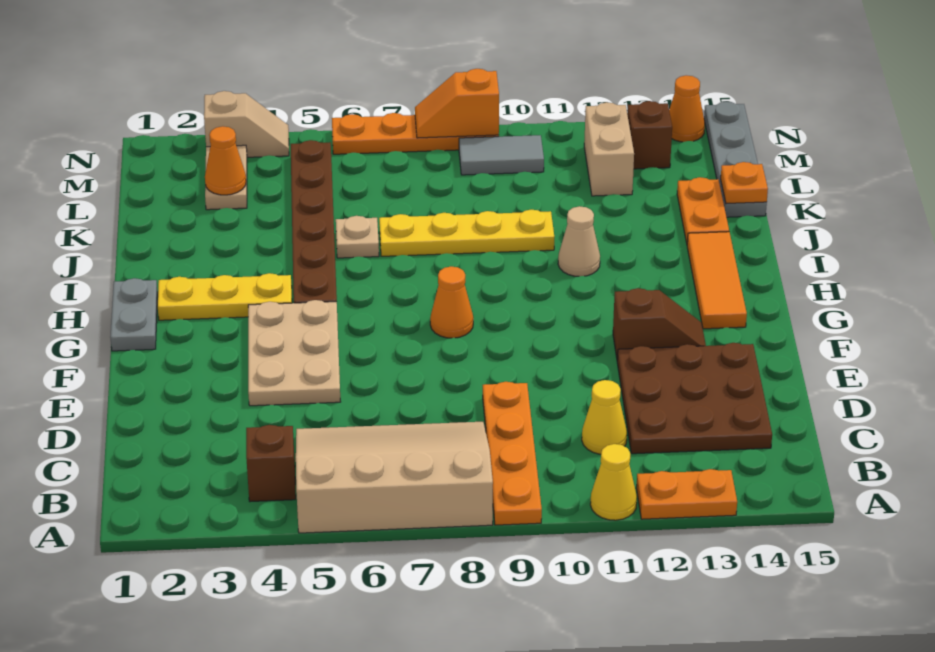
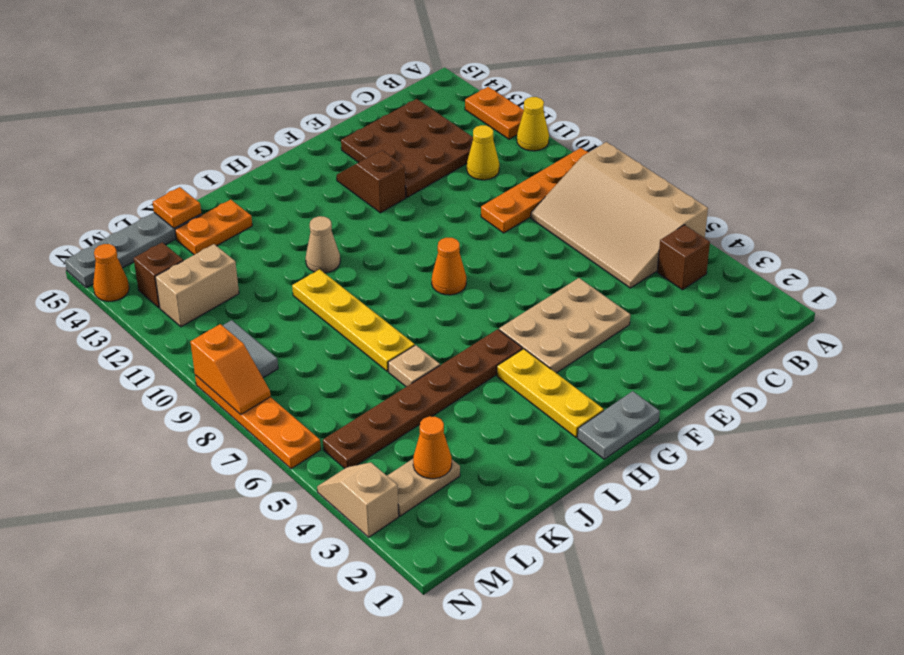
orange tile G14:I14 level 1 -> none

